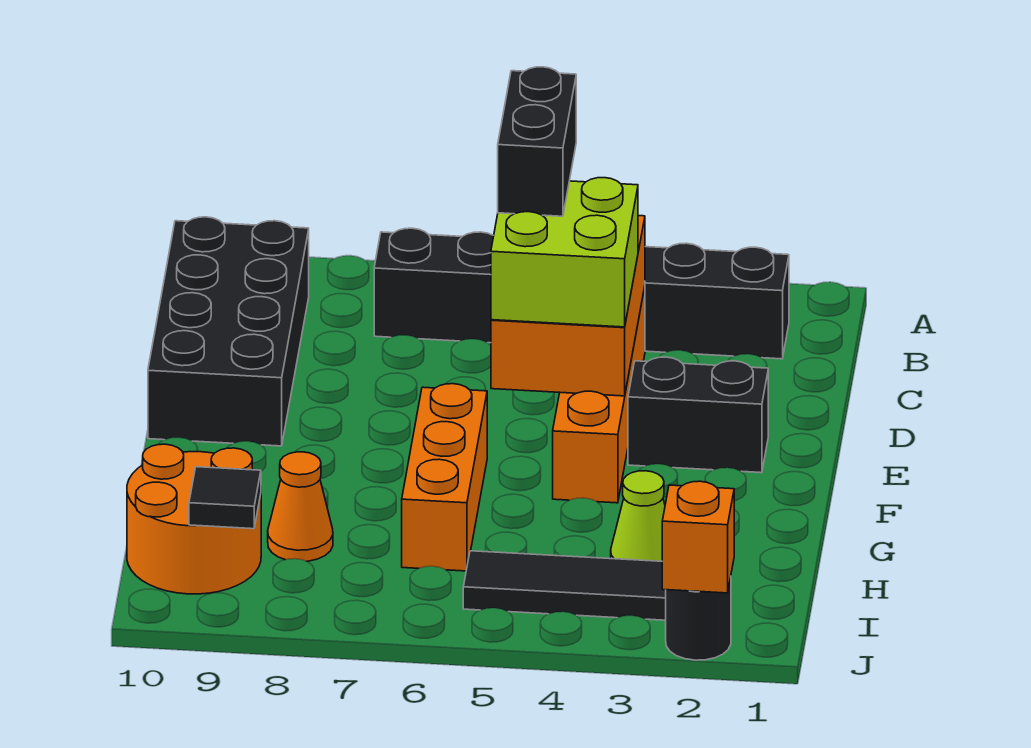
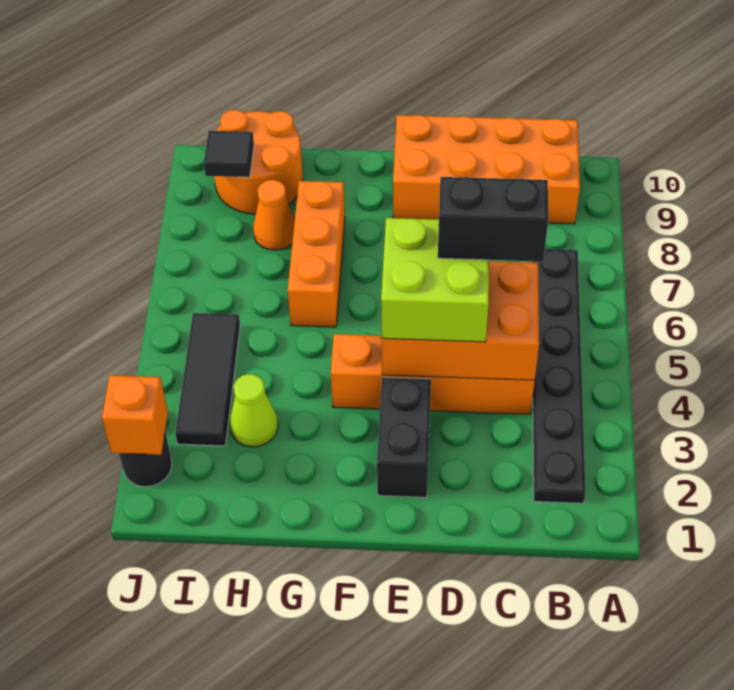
black brick B2:B7 level 1 -> black plate B2:B7 level 1
black brick B9:E10 level 1 -> orange brick B9:E10 level 1
orange brick F6:H6 level 1 -> orange brick G6:G8 level 1

